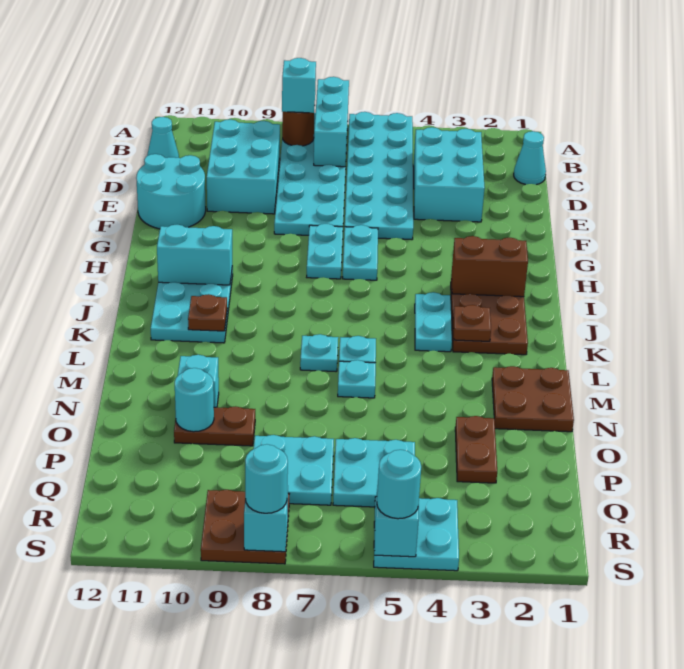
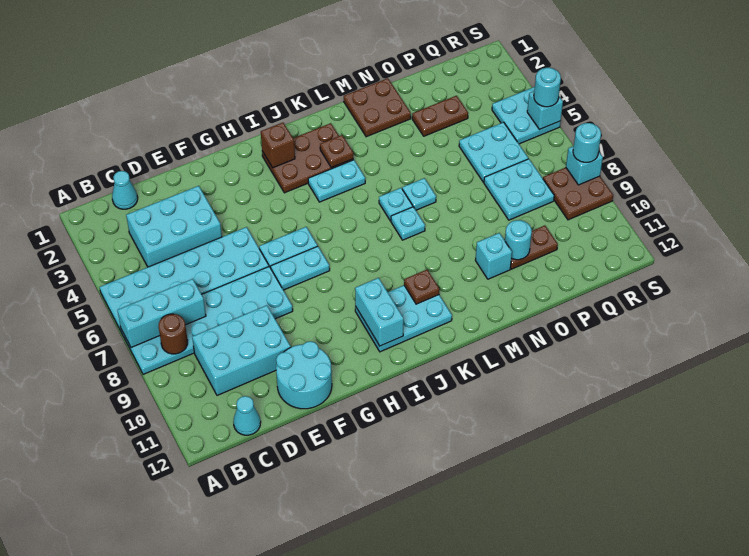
cyan brick B8 level 3 -> none
brown brick I2:I3 level 2 -> brown brick I2 level 2
brown plate O9:O10 level 1 -> brown plate O10:P10 level 1

